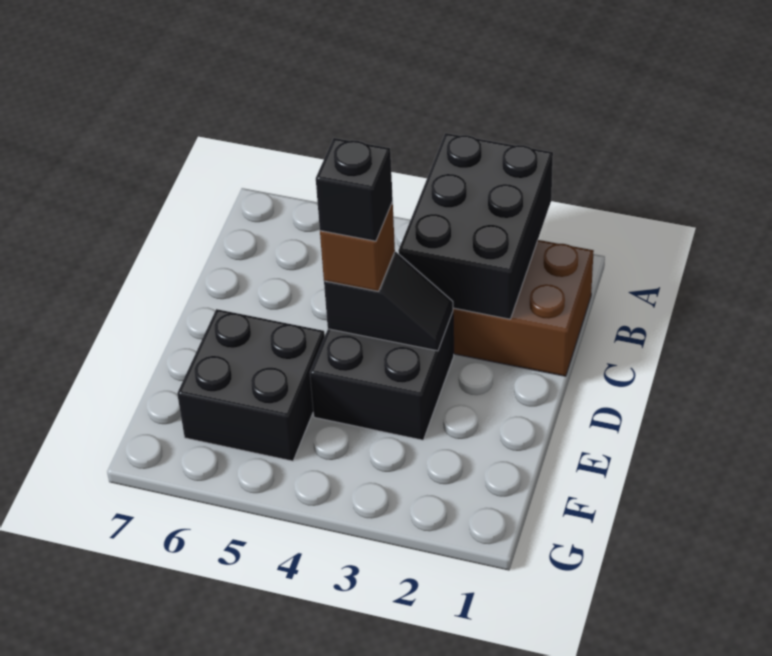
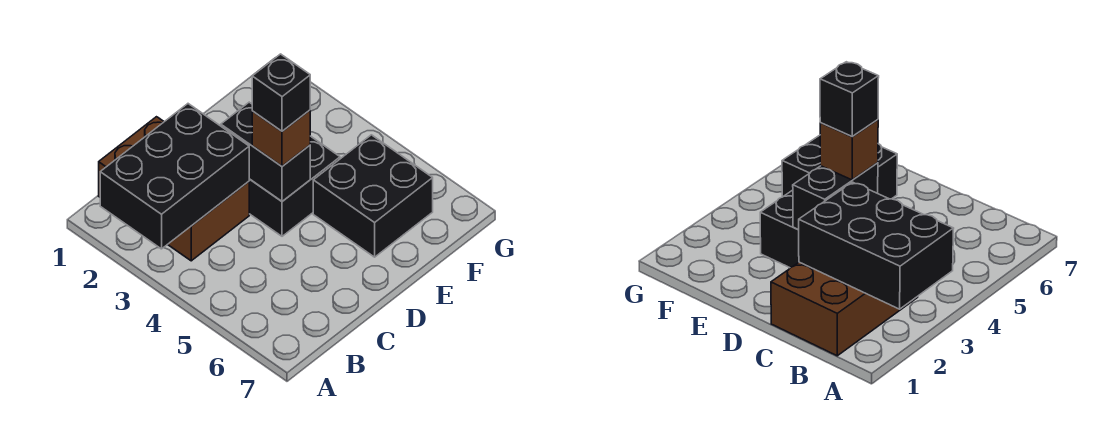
black slope D3:D4 level 2 top 4 -> black brick D3:D4 level 2

